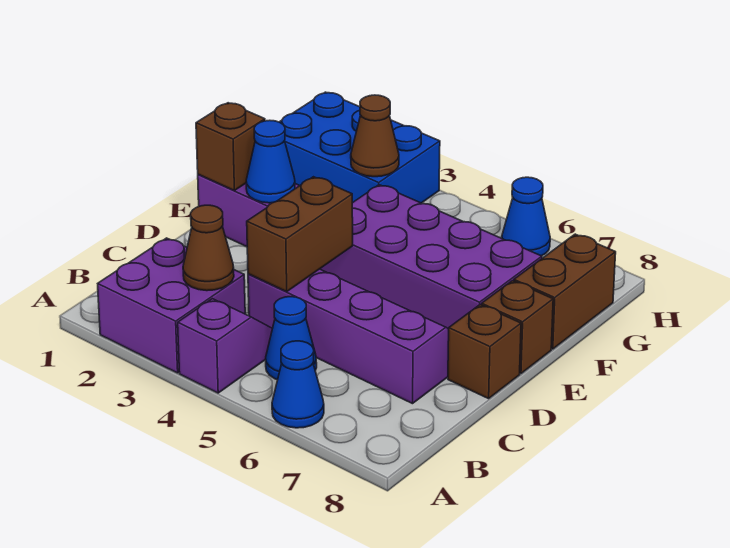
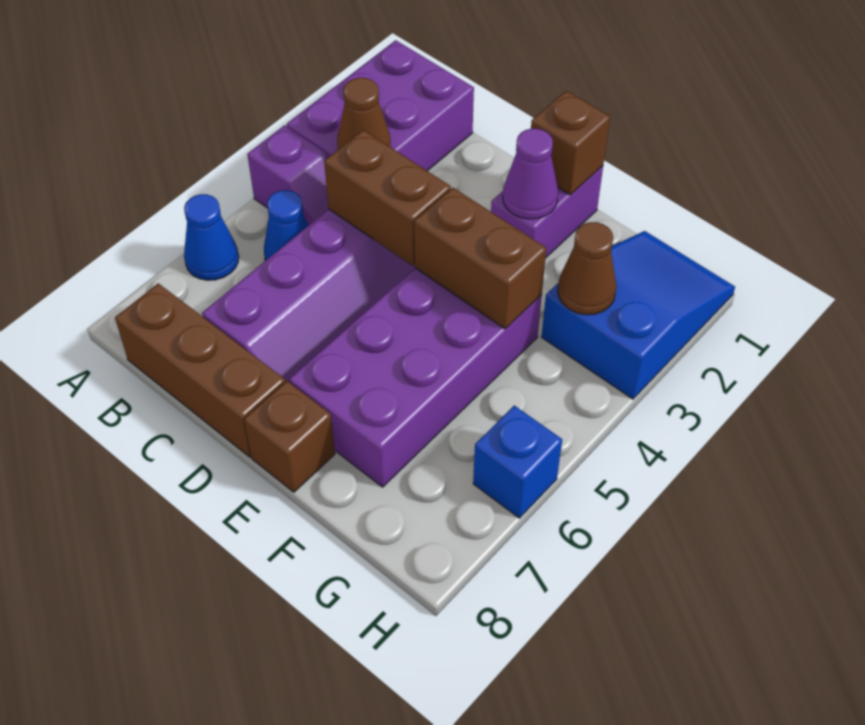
purple brick A2:B3 level 1 -> purple brick A1:B3 level 1
brown brick D8 level 1 -> brown brick B8:D8 level 1
blue cone E2 level 2 -> purple cone E2 level 2
brown brick F8:G8 level 1 -> brown brick E4:F4 level 2
blue brick G1:H3 level 1 -> blue slope G1:H3 level 1 top 3
blue cone H6 level 1 -> blue brick H6 level 1

